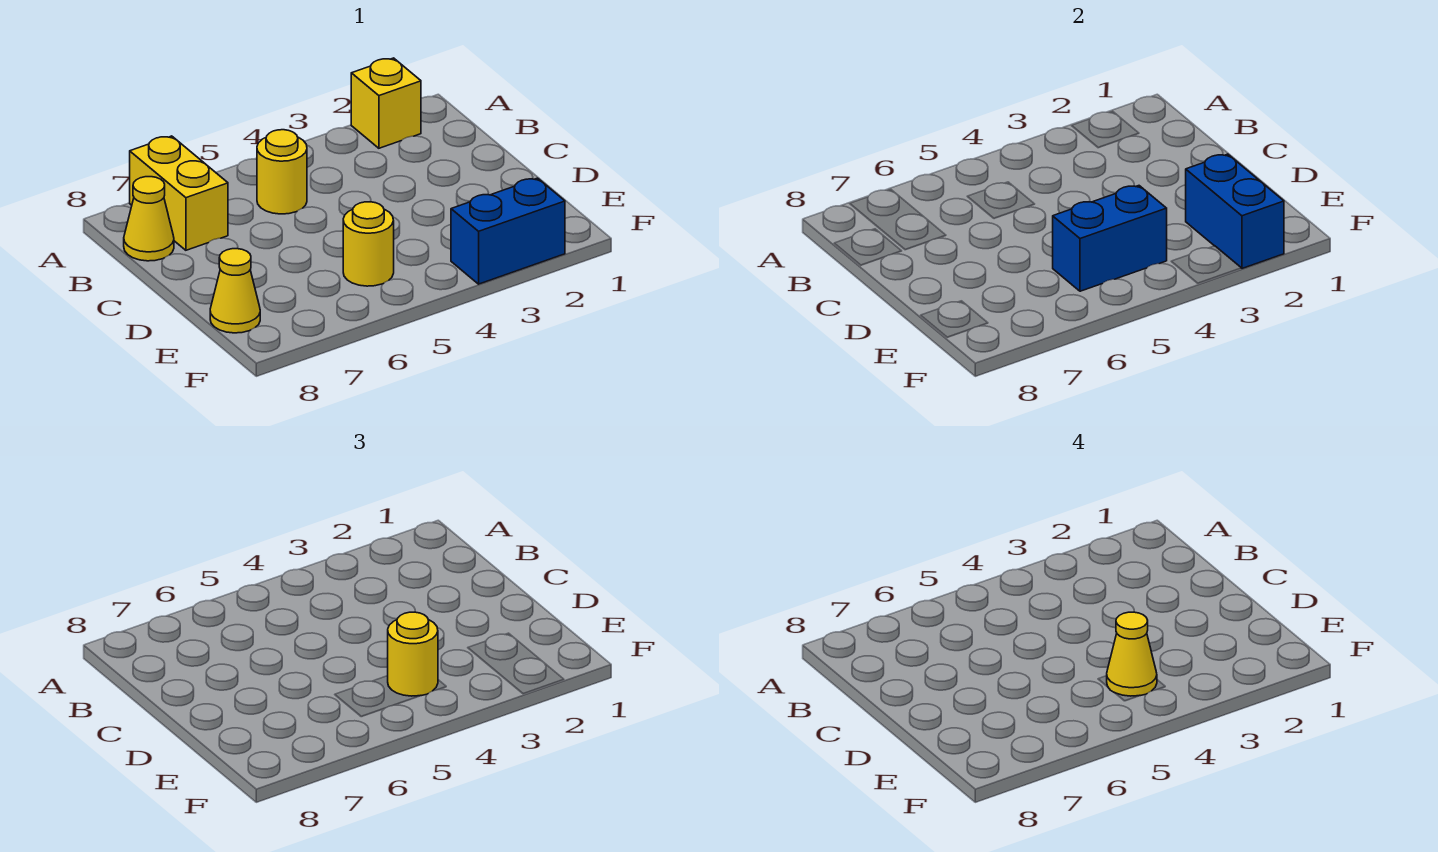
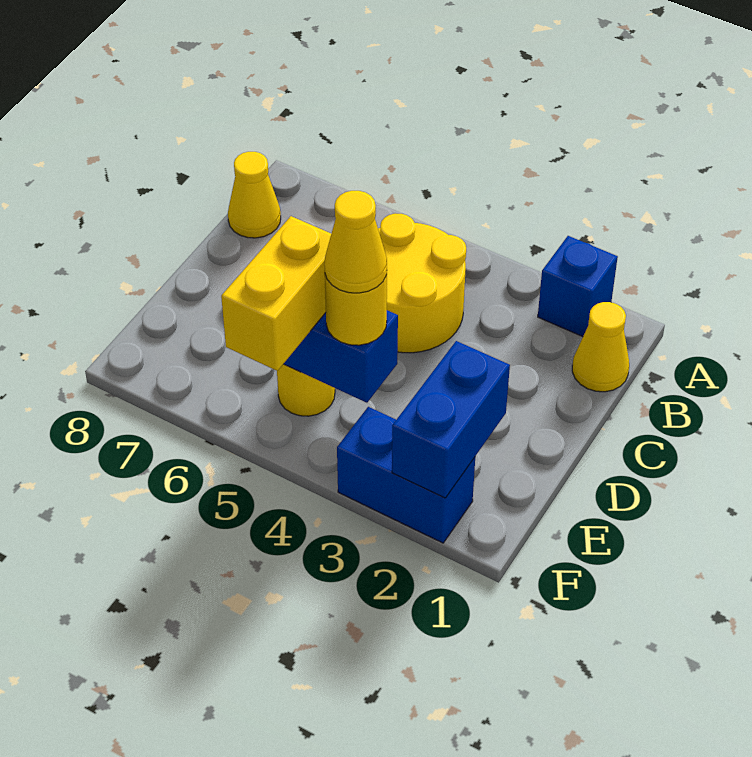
yellow brick A2 level 1 -> blue brick A2 level 1
yellow brick A7:B7 level 1 -> yellow brick E5:F5 level 3
yellow round brick B5 level 1 -> yellow round brick B4:C5 level 1
yellow cone E8 level 1 -> yellow cone B1 level 1

